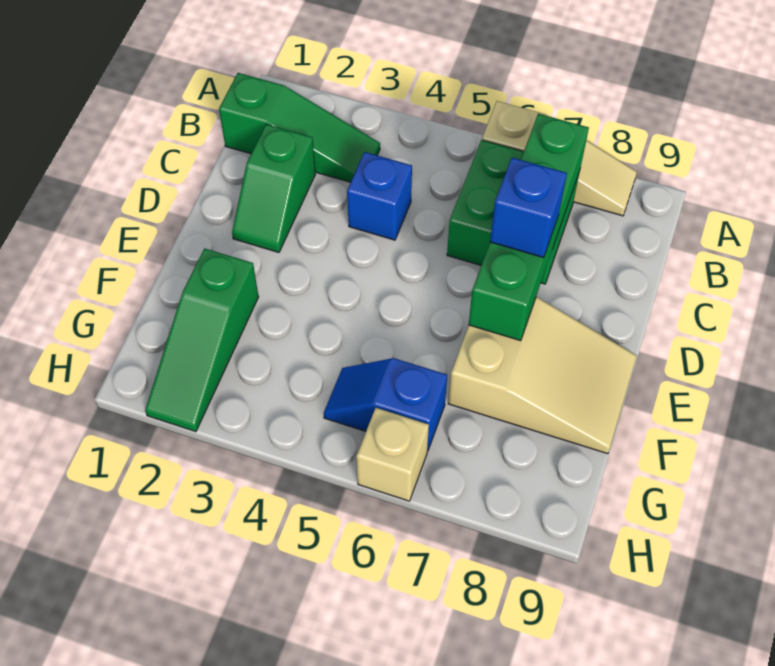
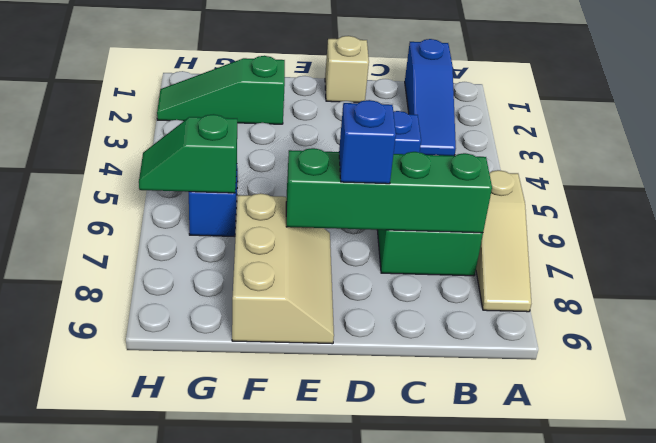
green slope B1:B3 level 1 top 1 -> blue slope B1:B3 level 1 top 1
green slope C2:D2 level 1 top C -> green slope G6:H6 level 2 top G
tan slope E7:F9 level 1 top 7 -> tan slope E7:F9 level 1 top F
tan brick H6 level 1 -> tan brick D1 level 1

